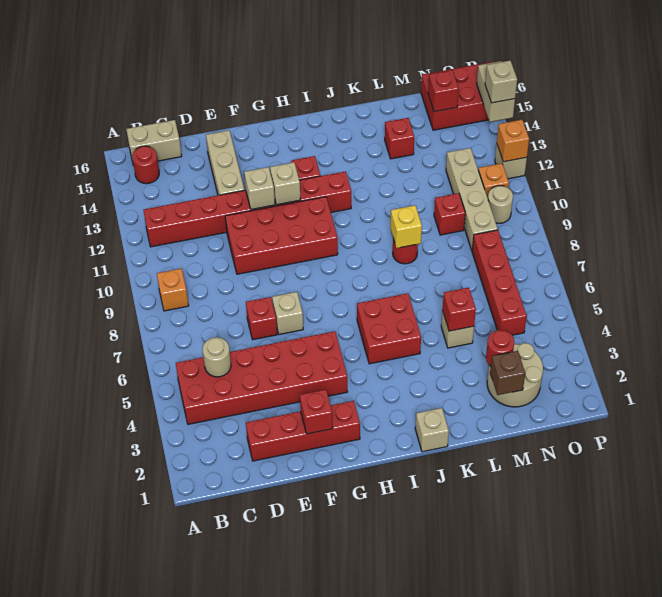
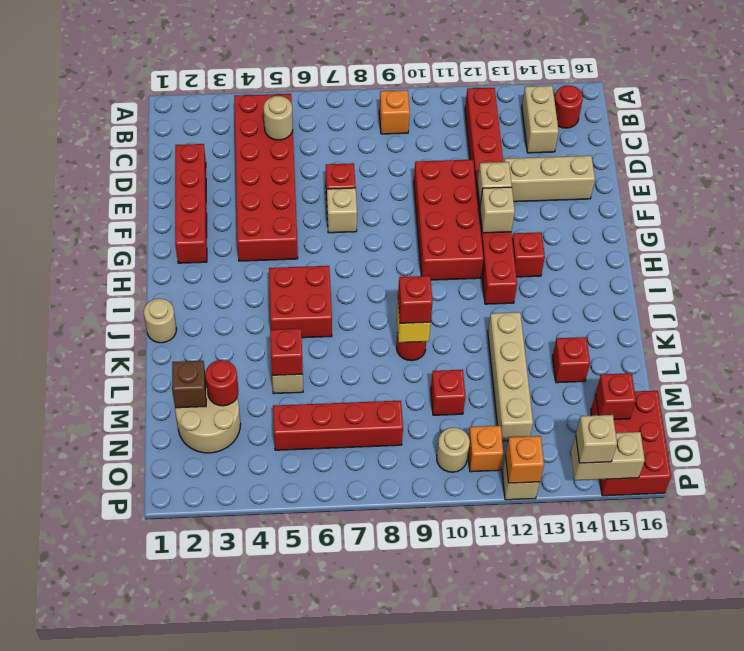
tan brick B16:C16 level 1 -> tan brick B14:C14 level 1
red brick F2 level 2 -> red brick K9 level 3
tan brick J1 level 1 -> tan round brick J1 level 1
tan brick N9:N12 level 1 -> tan brick K12:N12 level 1

